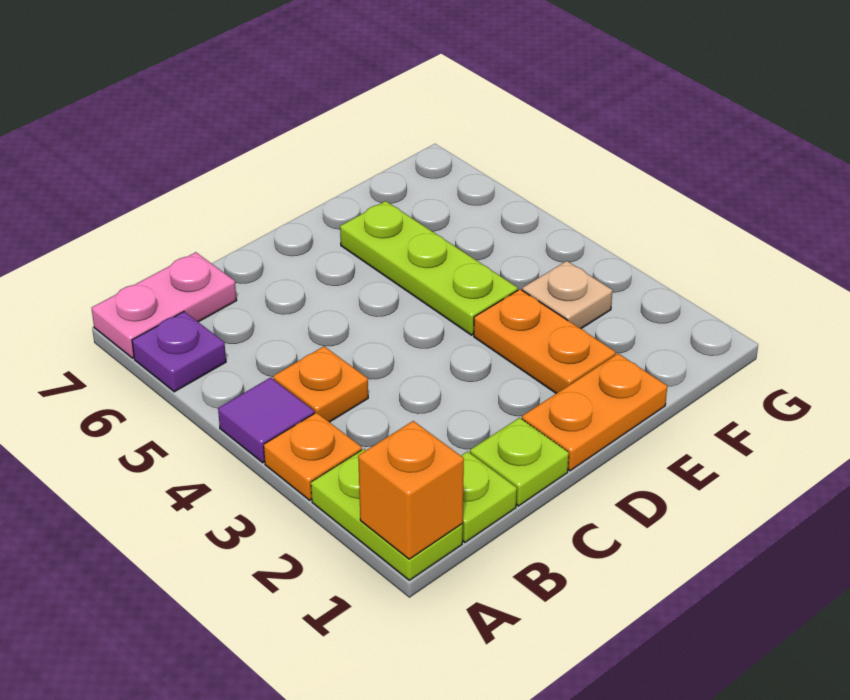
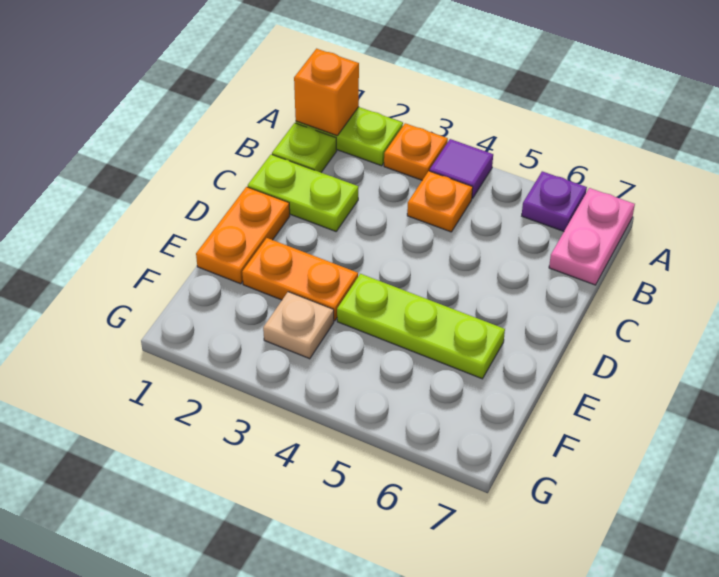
lime plate C1 level 1 -> lime plate C1:C2 level 1

